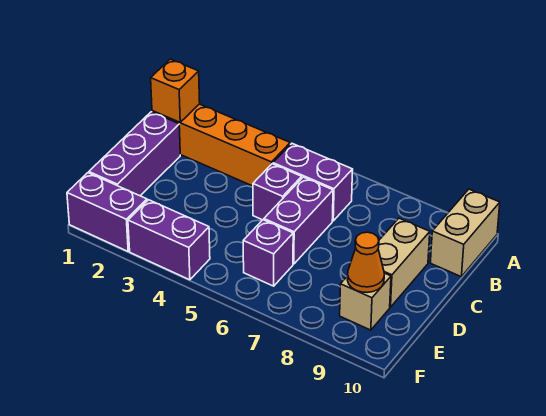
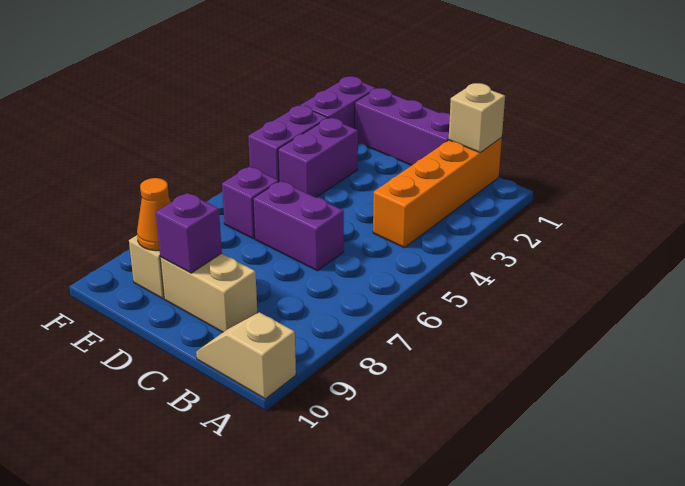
tan brick A10:B10 level 1 -> tan slope A10:B10 level 1 top A
orange brick B1 level 2 -> tan brick B1 level 2
purple brick B5:B6 level 1 -> purple brick E3:E4 level 1
purple brick C5 level 1 -> purple brick D9 level 2

